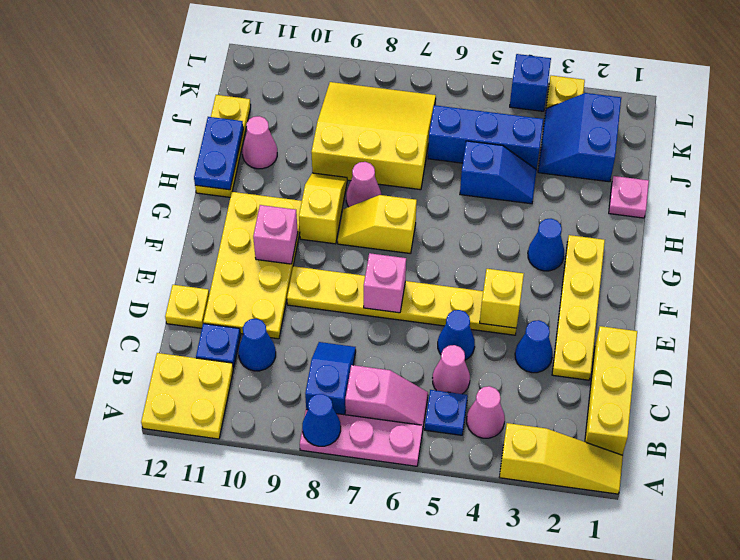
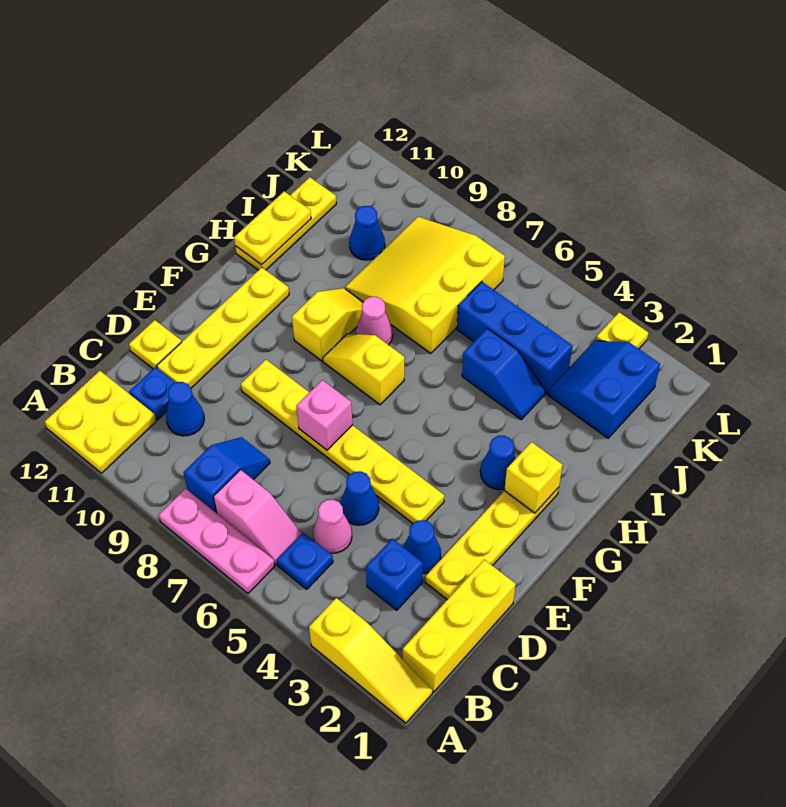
blue cone A8 level 2 -> blue cone J10 level 1
pink cone B4 level 1 -> none
yellow plate D10:G11 level 1 -> yellow plate D11:G11 level 1
yellow brick E4 level 2 -> yellow brick G2 level 2
pink brick F10 level 2 -> none
blue plate H12:I12 level 2 -> yellow plate H12:I12 level 2
pink plate I1 level 1 -> none
yellow slope I7:K9 level 1 top I -> yellow slope I7:K9 level 1 top 7
pink cone I11 level 1 -> none
blue brick L4 level 1 -> blue brick C3 level 1

